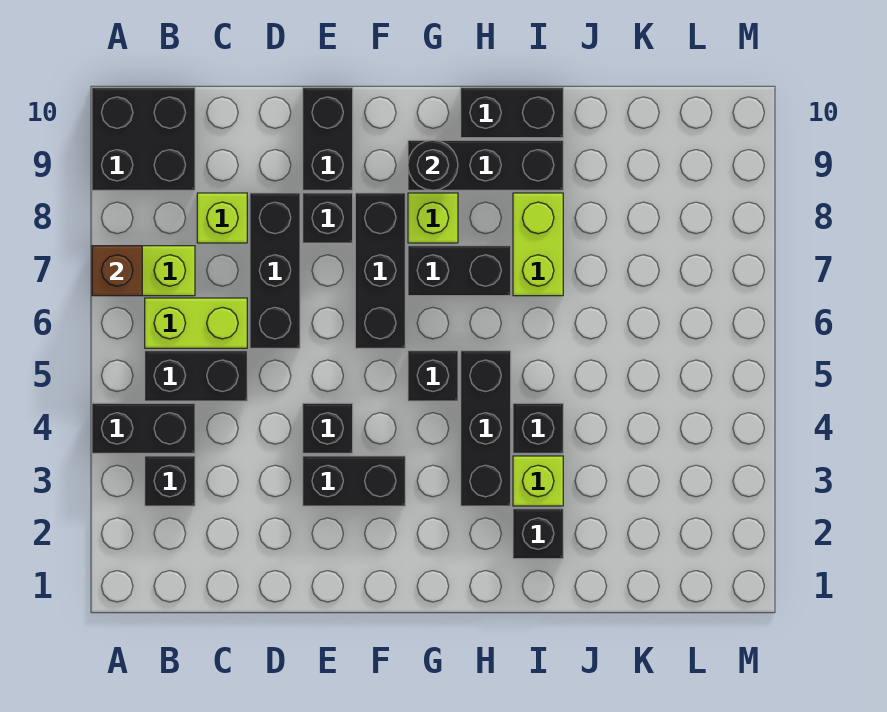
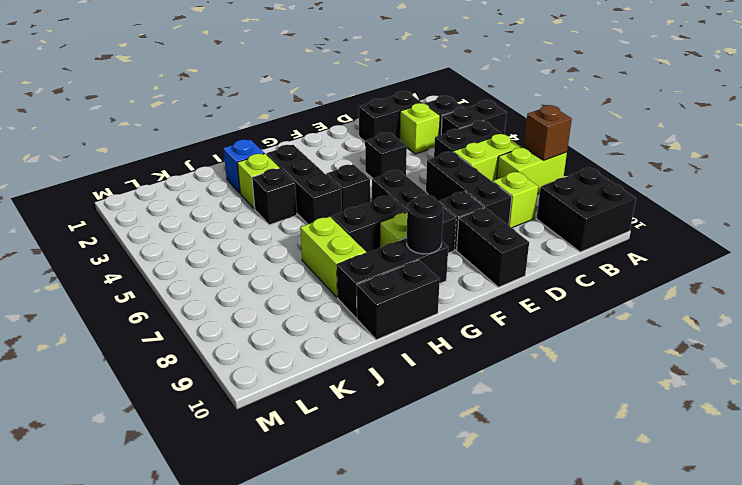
none -> lime brick C3 level 1
black brick E3:F3 level 1 -> black brick C2:D2 level 1
black brick I2 level 1 -> blue brick I2 level 1

